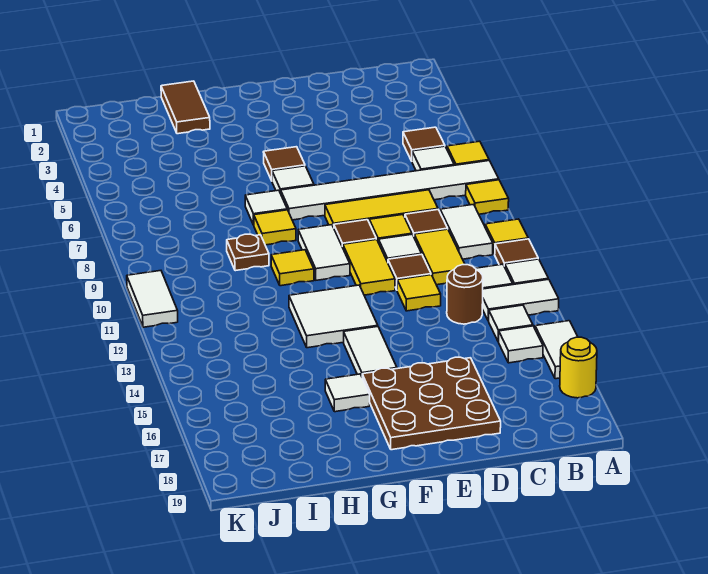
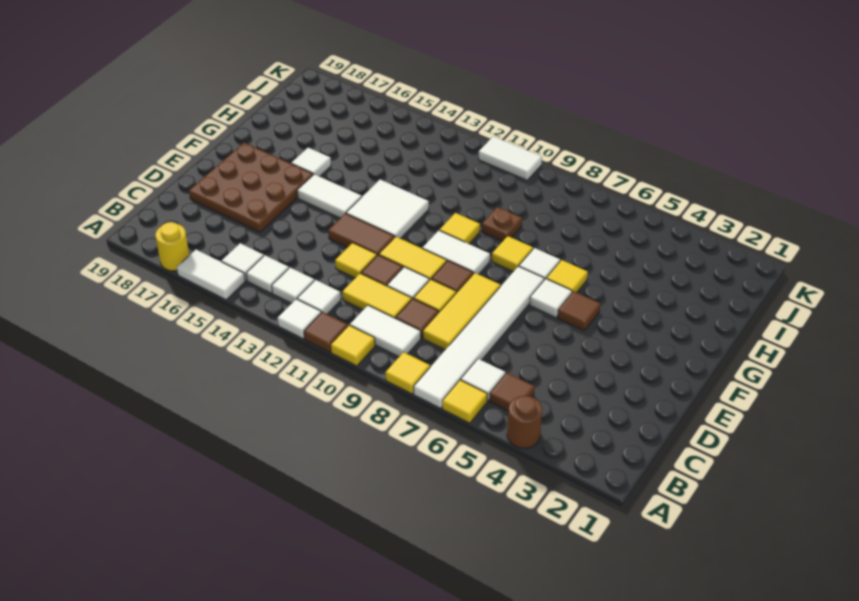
white tile A13:B13 level 1 -> white tile B13 level 1
brown round brick C13 level 1 -> brown round brick A4 level 1
none -> yellow tile G6 level 1
brown tile H1:H2 level 1 -> brown tile E12:E13 level 1

